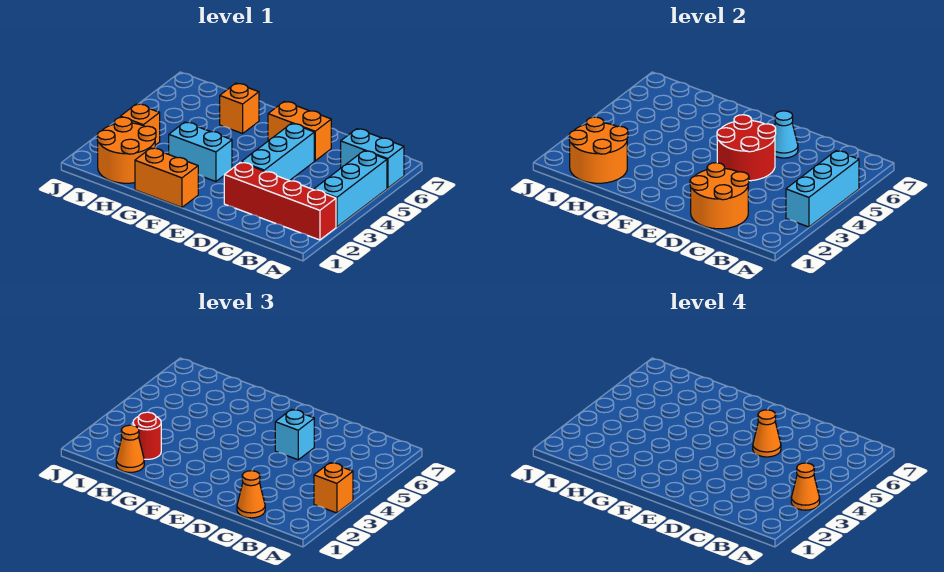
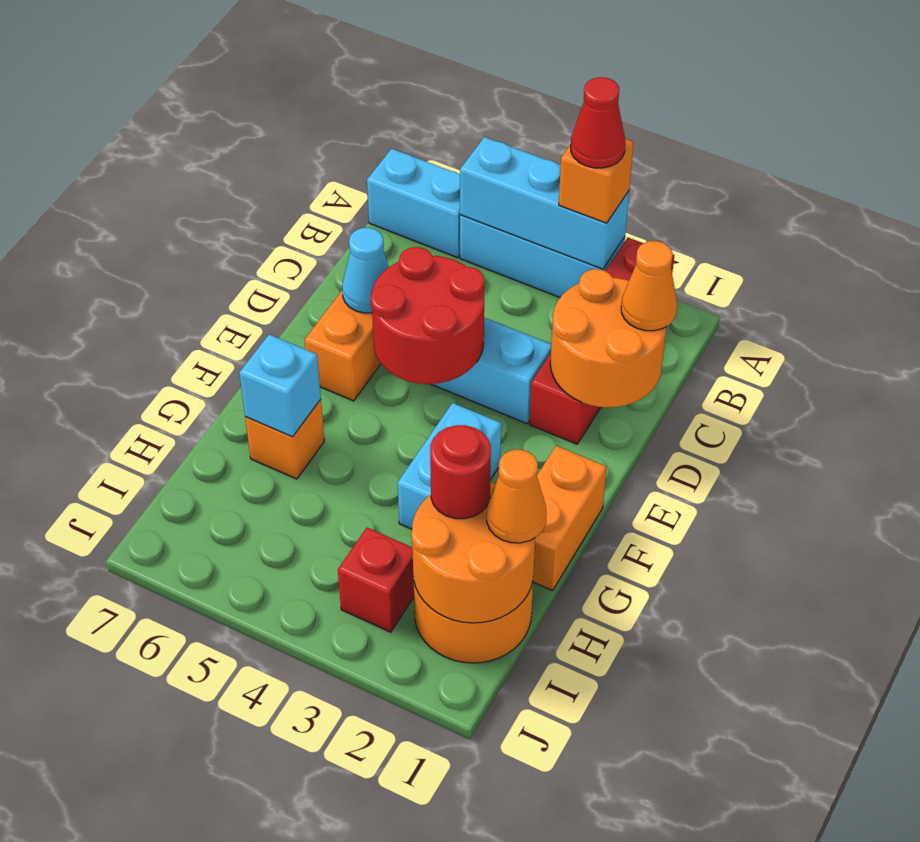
orange cone A3 level 4 -> red cone A3 level 4
cyan brick A6:B6 level 1 -> cyan brick A6:A7 level 1
cyan brick D5 level 3 -> cyan brick G6 level 2
orange cone D5 level 4 -> none
orange brick I3 level 1 -> red brick I3 level 1

